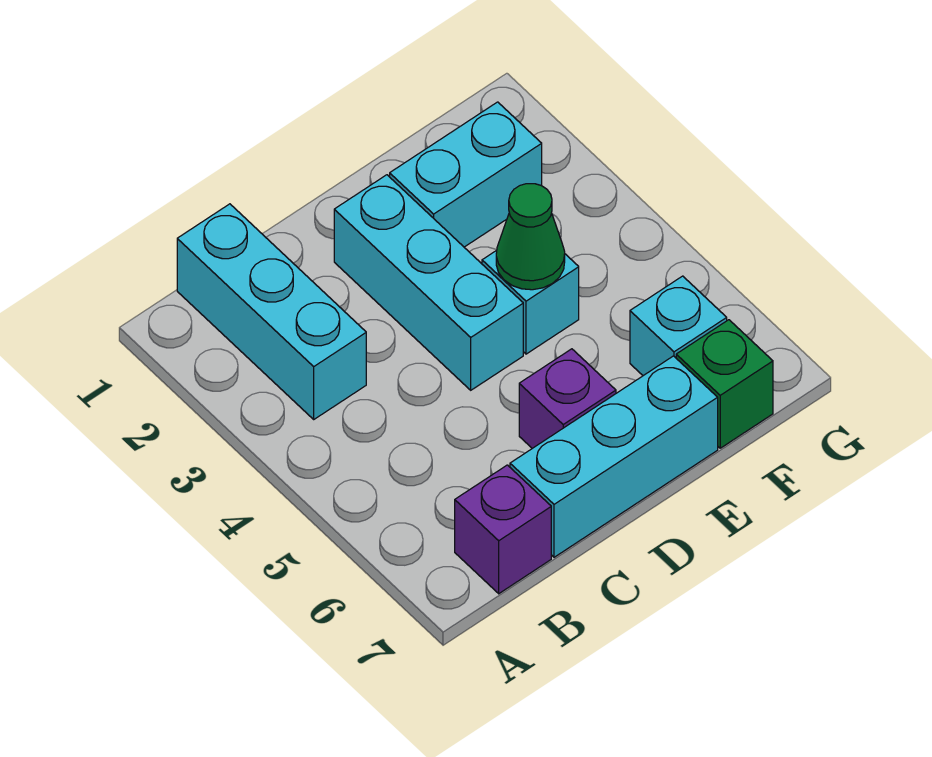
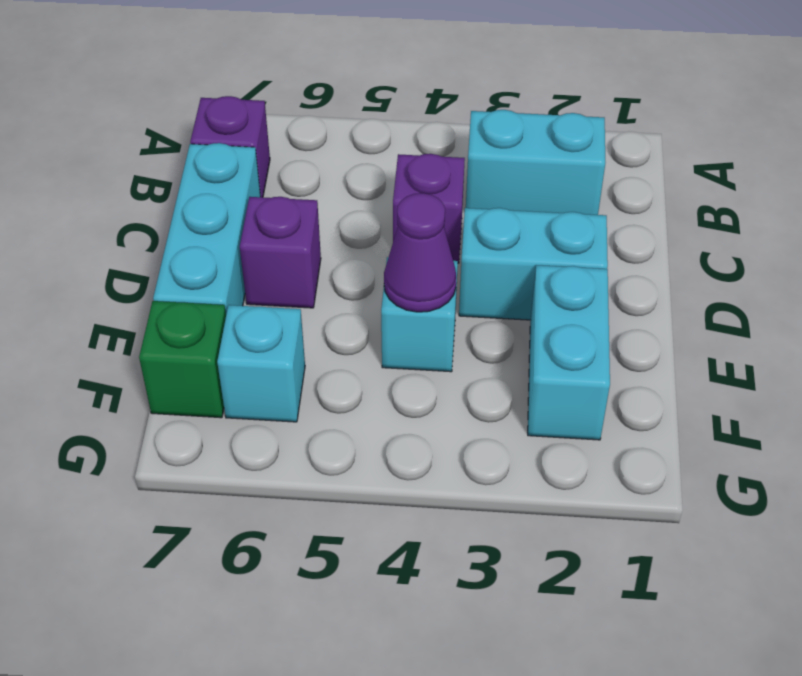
cyan brick B1:B3 level 1 -> cyan brick B2:B3 level 1
none -> purple brick C4 level 1
cyan brick D2:D4 level 1 -> cyan brick D2:D3 level 1
green cone E4 level 2 -> purple cone E4 level 2

